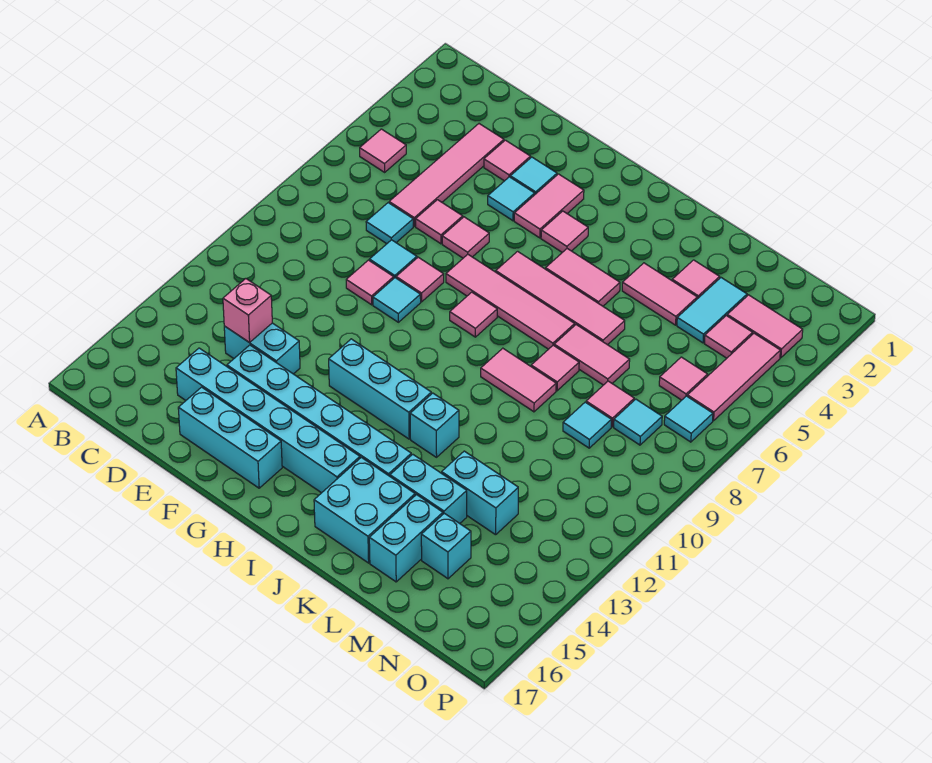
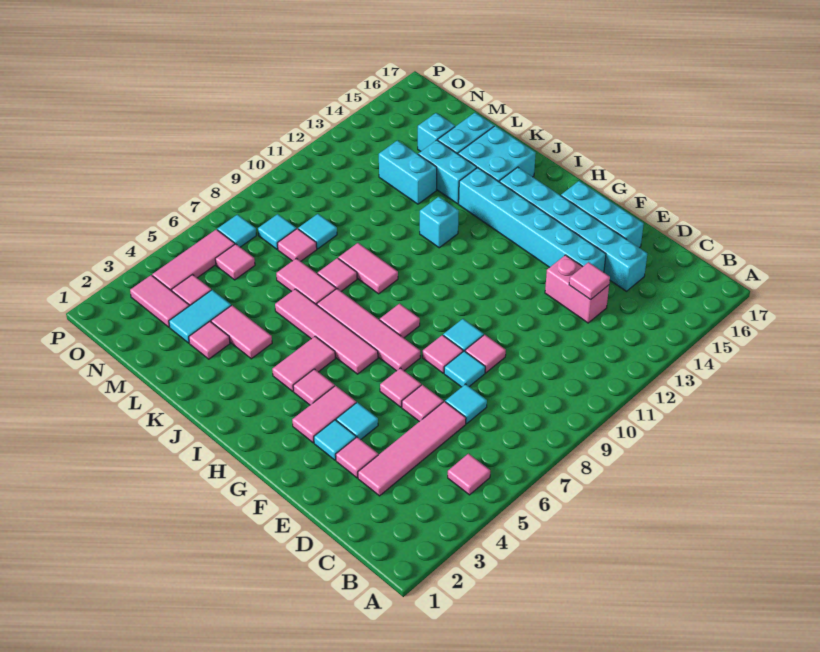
cyan brick D13:E13 level 1 -> pink brick D13:E13 level 1
pink brick D13 level 2 -> pink tile D13 level 2
cyan brick G12:I12 level 1 -> none
pink tile I5:J5 level 1 -> pink tile I4:I5 level 1

